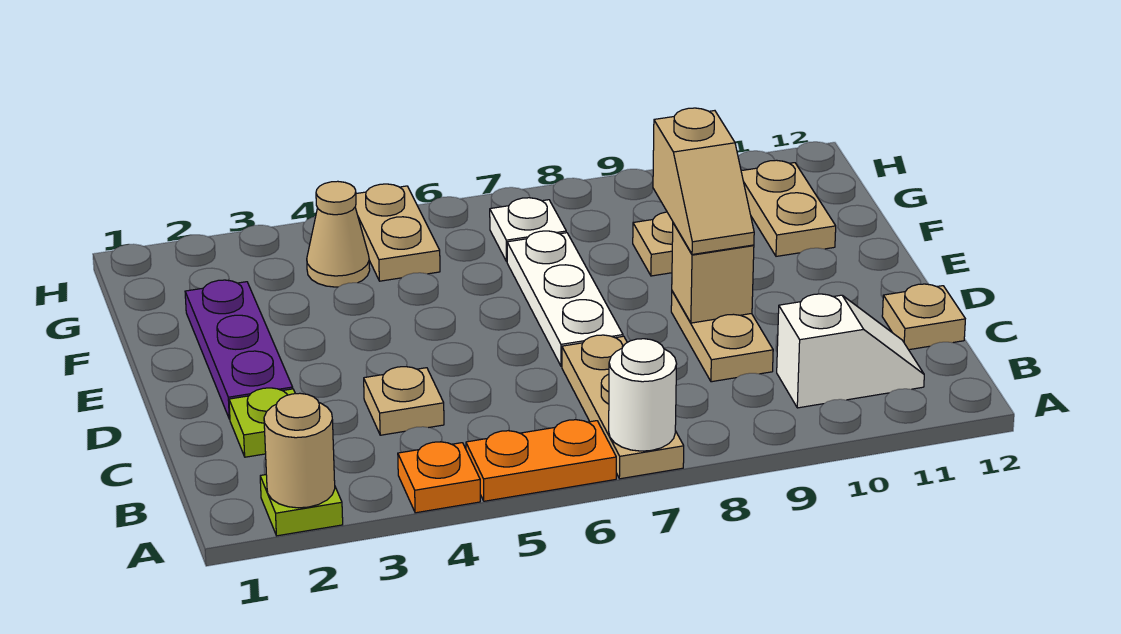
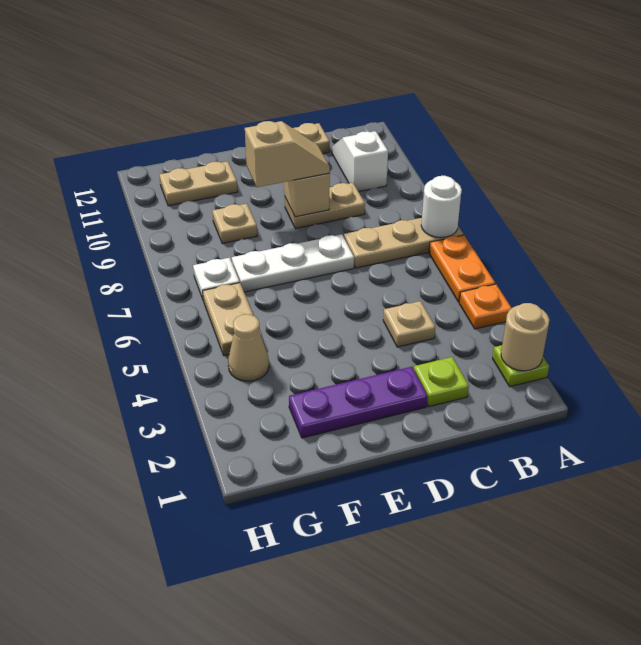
tan plate G5:H5 level 1 -> tan plate G5:G6 level 1

